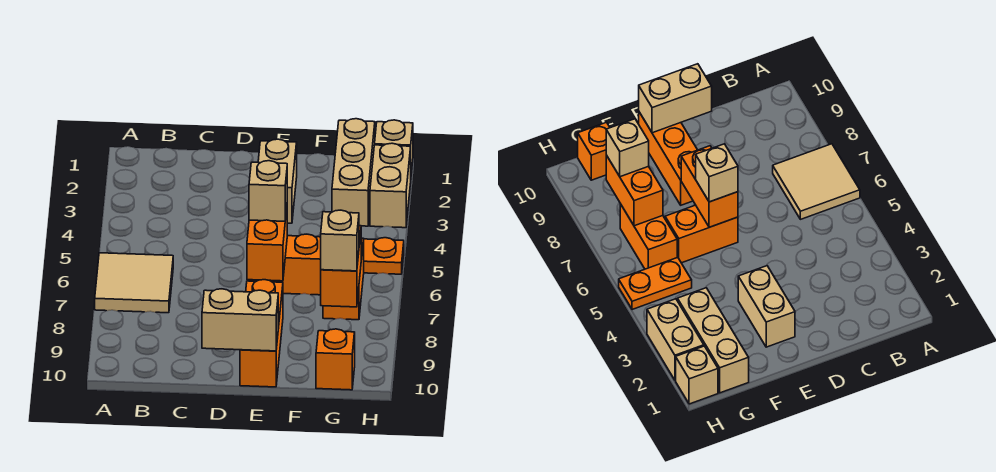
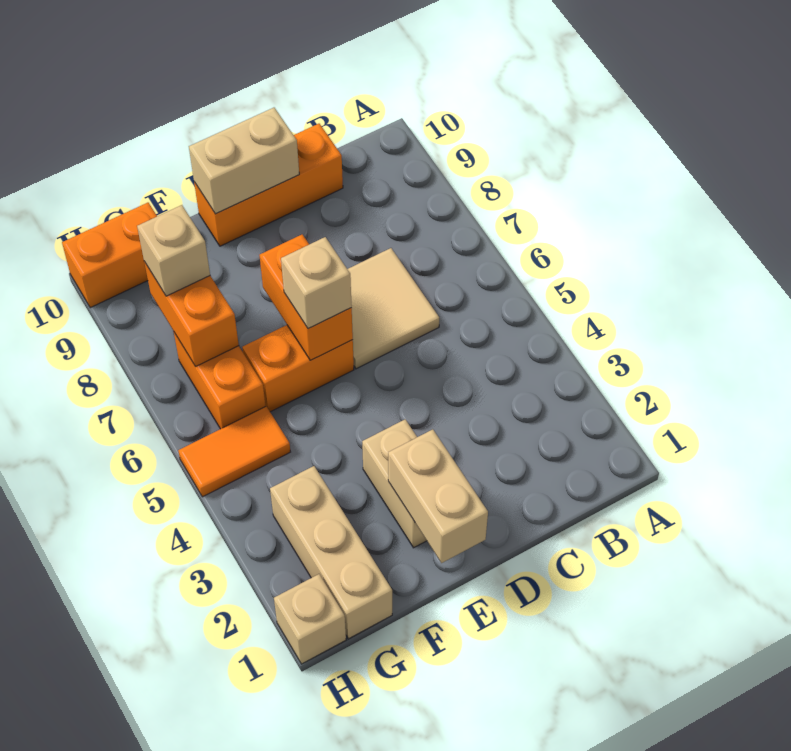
tan tile A6:B7 level 1 -> tan tile C6:D7 level 1
orange brick E8:E10 level 1 -> orange brick C10:E10 level 1
orange plate G5:H5 level 1 -> orange tile G5:H5 level 1
orange brick G10 level 1 -> orange brick G10:H10 level 1
tan brick H2:H3 level 1 -> tan brick E1:E2 level 2

